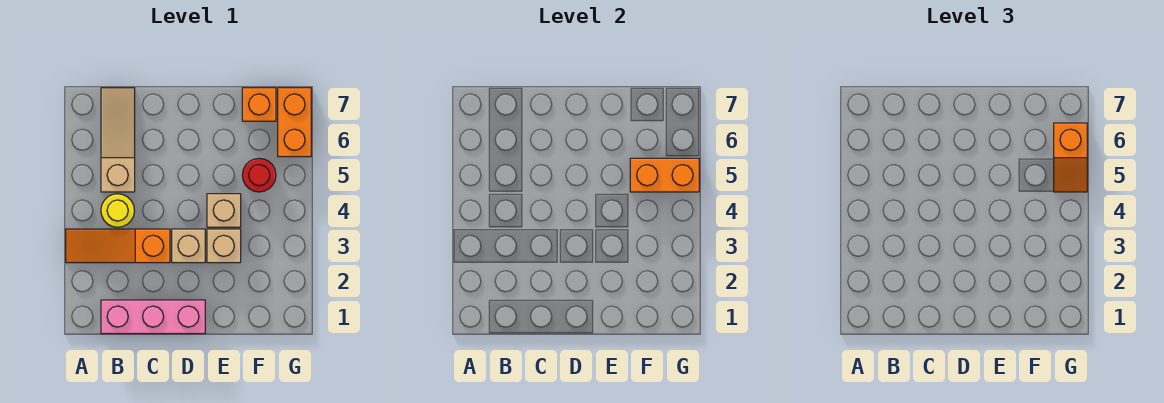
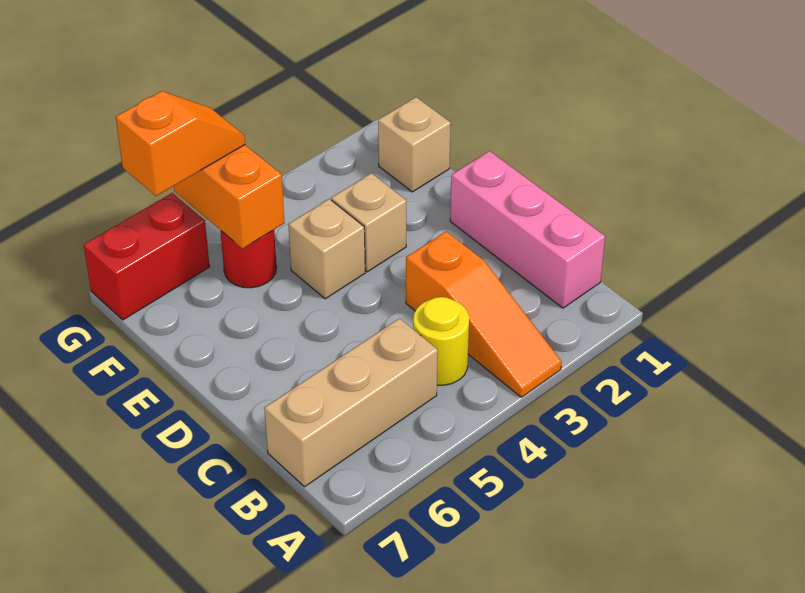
tan slope B5:B7 level 1 top 5 -> tan brick B5:B7 level 1
tan brick D3 level 1 -> tan brick F1 level 1
orange brick F7 level 1 -> none
orange brick G6:G7 level 1 -> red brick G6:G7 level 1

